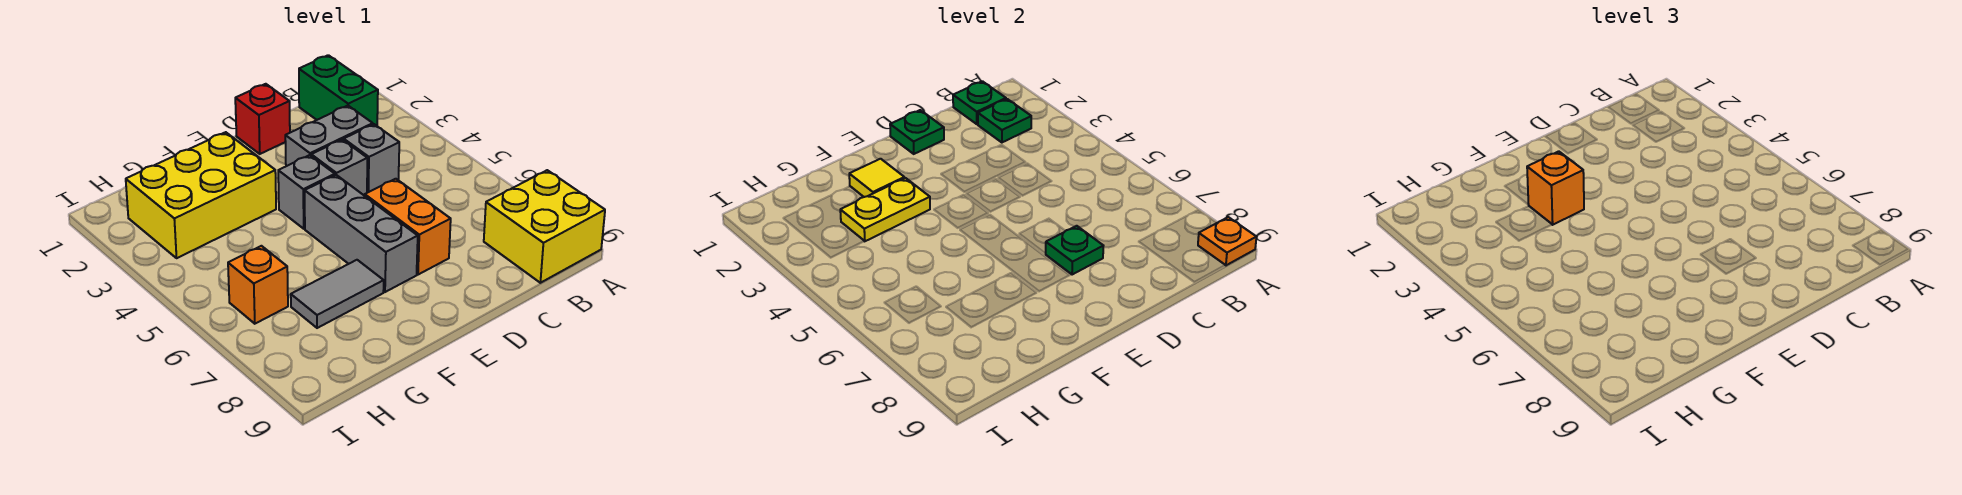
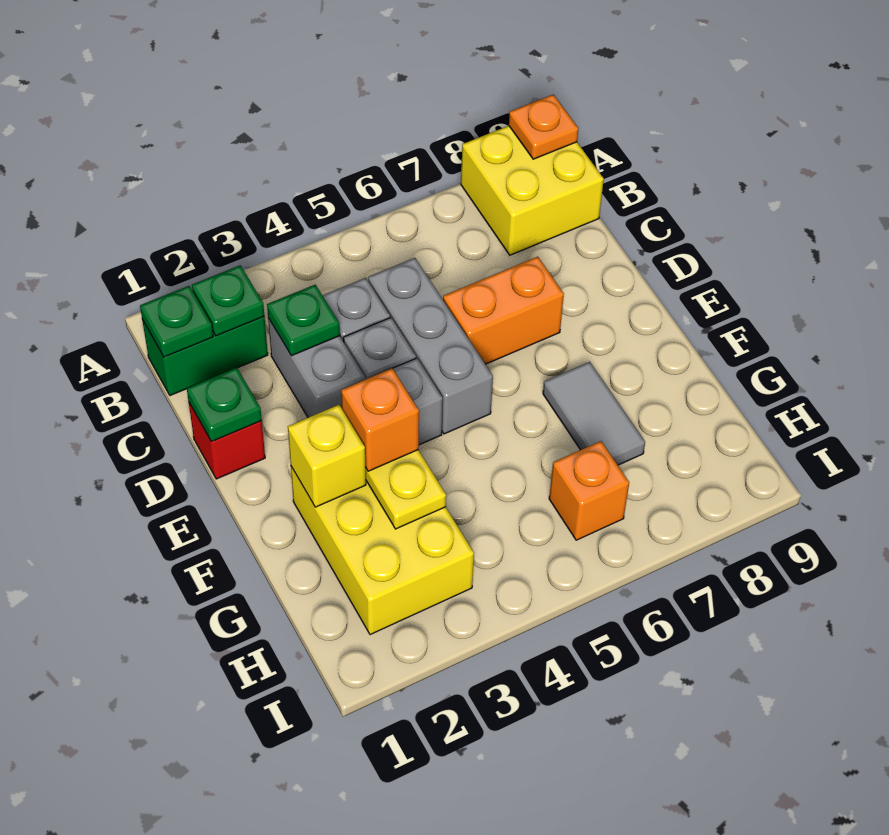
green plate D7 level 2 -> green plate C3 level 2
grey brick E5:E7 level 1 -> grey brick C5:E5 level 1
yellow tile F2 level 2 -> yellow brick F2 level 2

